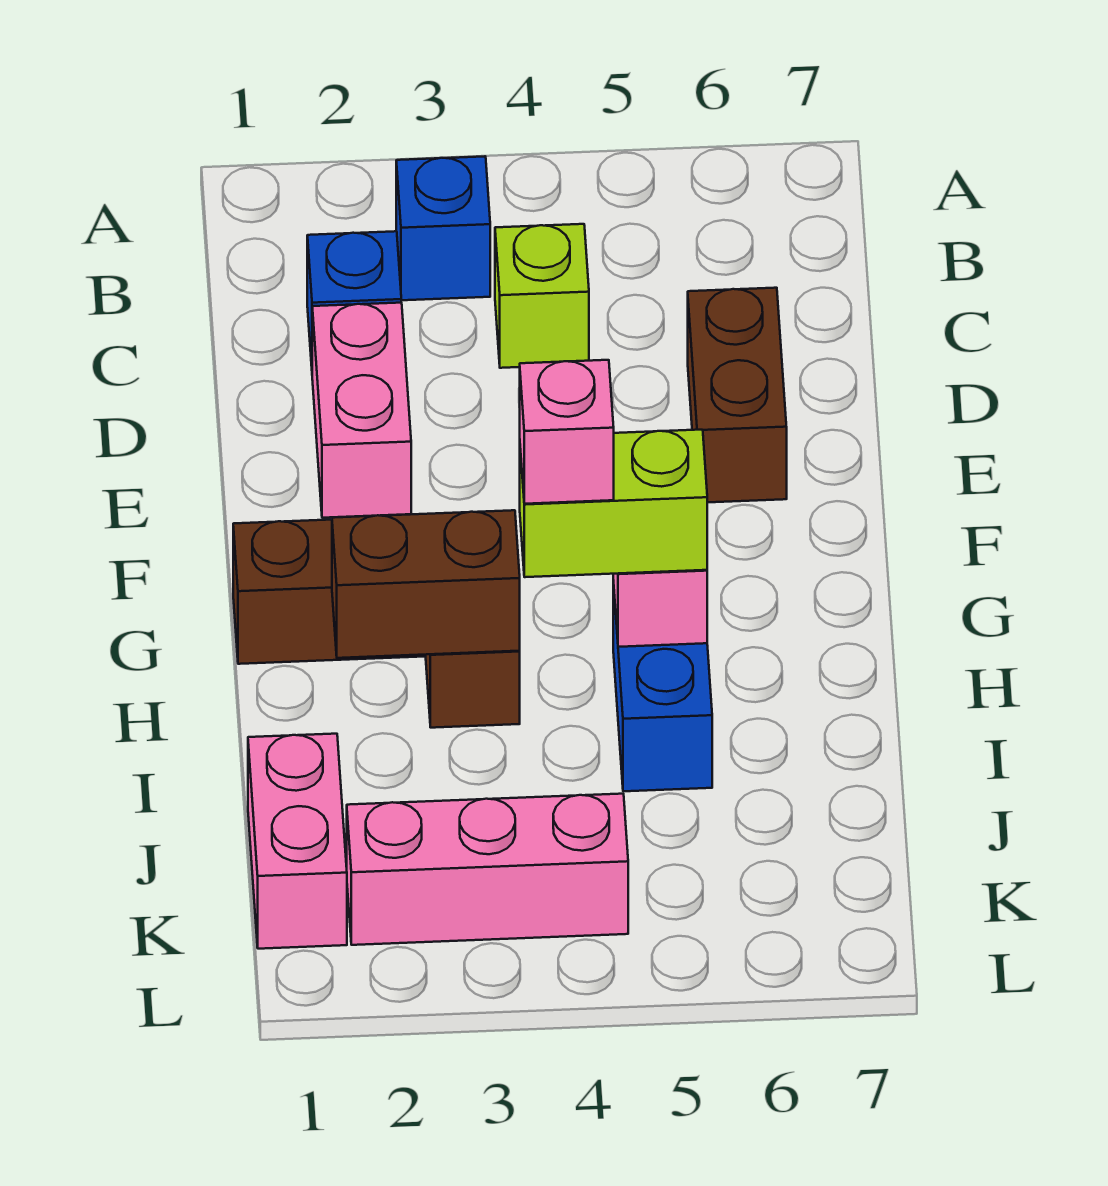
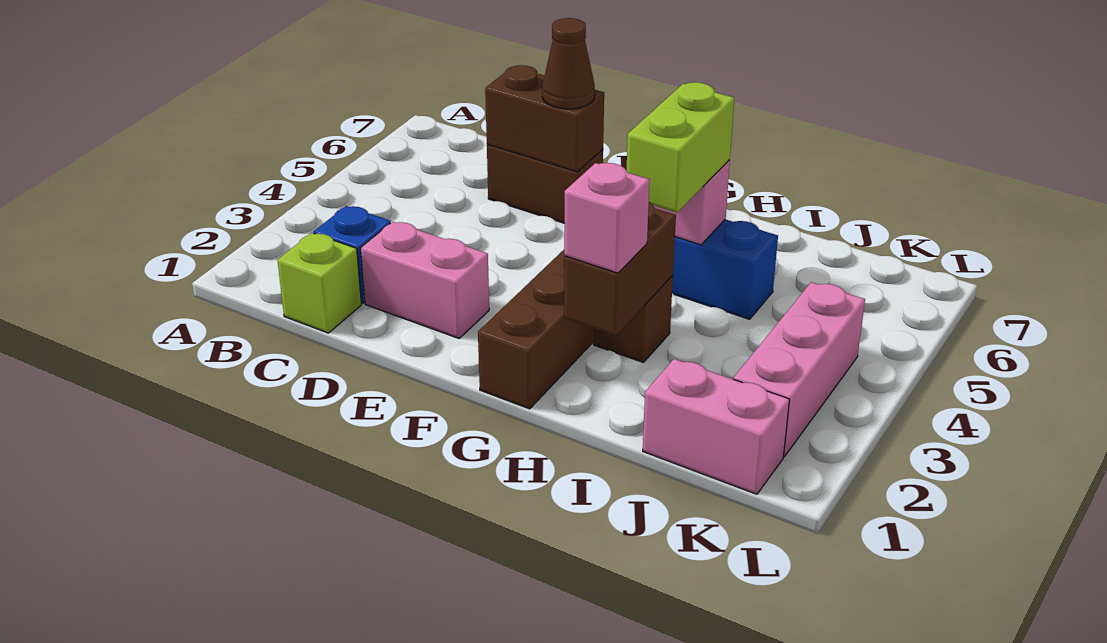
blue brick B3 level 1 -> none
lime brick C4 level 1 -> lime brick C1 level 1
none -> brown brick D6:E6 level 2
none -> brown cone E6 level 3
pink brick H4 level 4 -> pink brick H2 level 3

